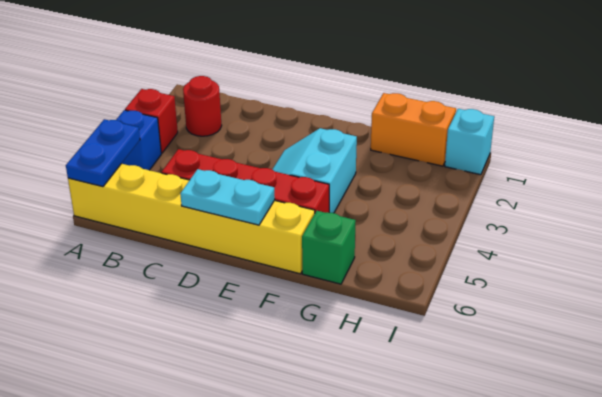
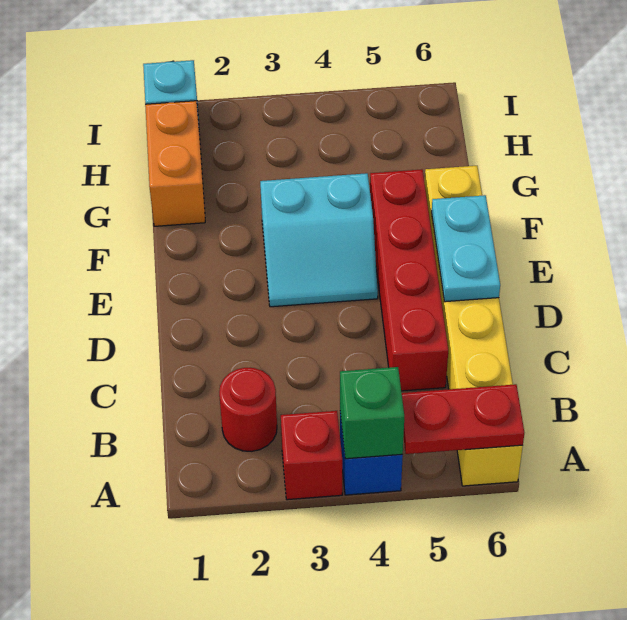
blue plate A5:A6 level 2 -> red plate A5:A6 level 2
green brick G6 level 1 -> green brick A4 level 2

